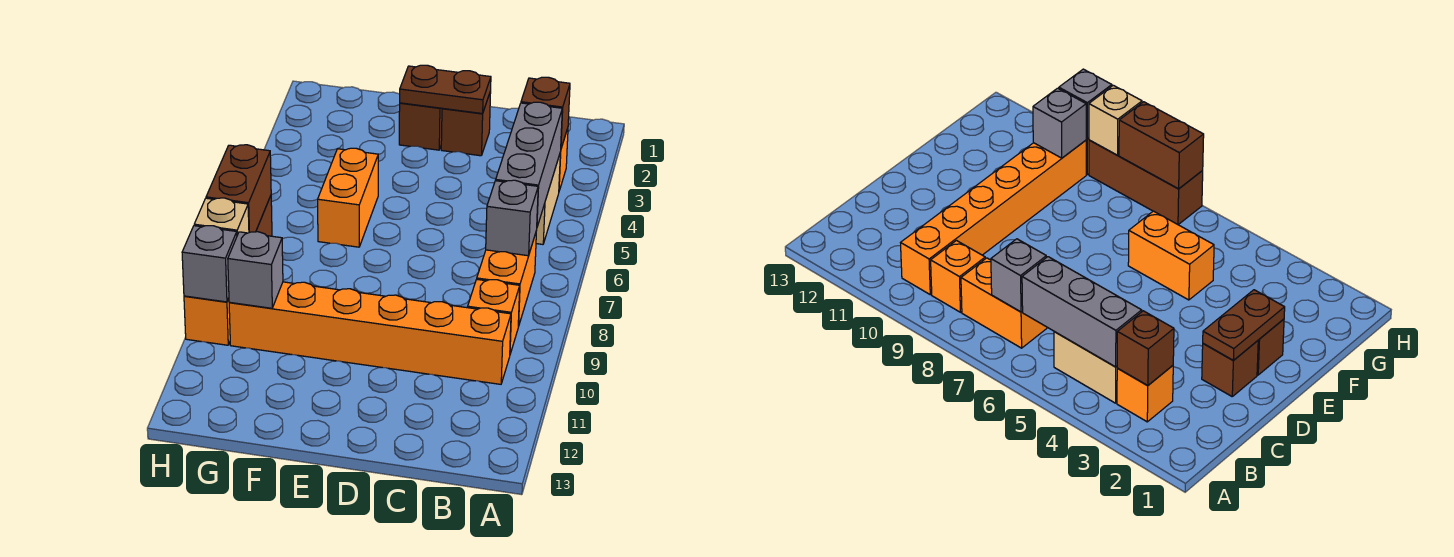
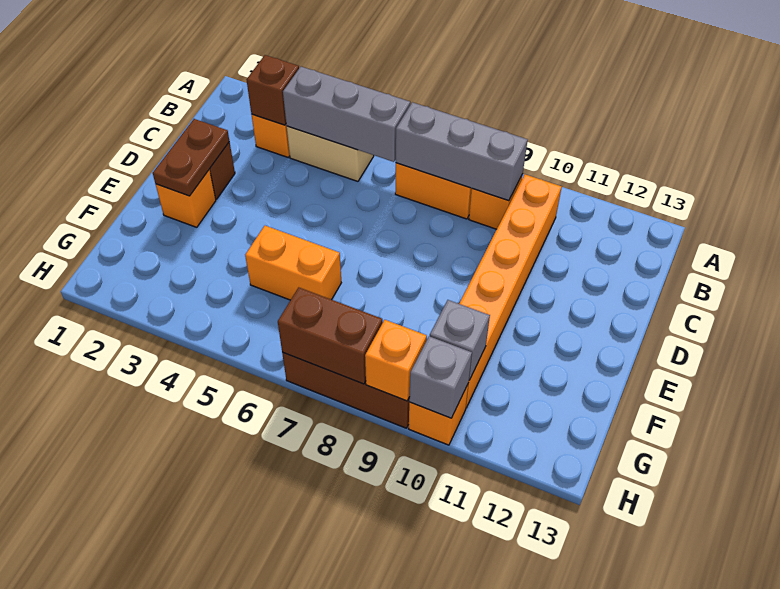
grey brick B7 level 2 -> grey brick B7:B9 level 2
brown brick E2 level 1 -> orange brick E2 level 1
tan brick H9 level 2 -> orange brick H9 level 2

